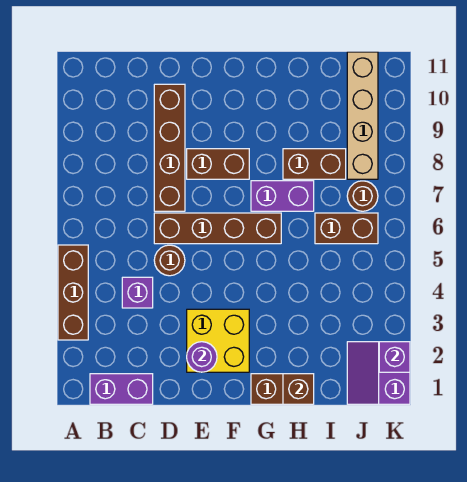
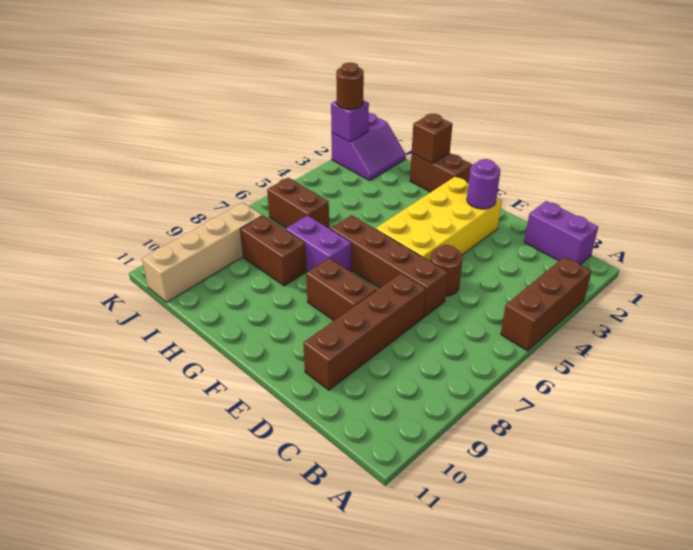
purple brick C4 level 1 -> none
yellow brick E2:F3 level 1 -> yellow brick E2:F5 level 1
brown round brick J7 level 1 -> brown round brick K2 level 3

